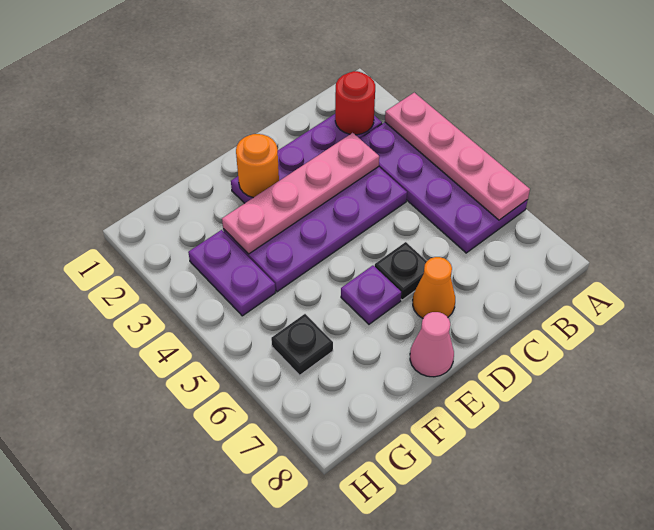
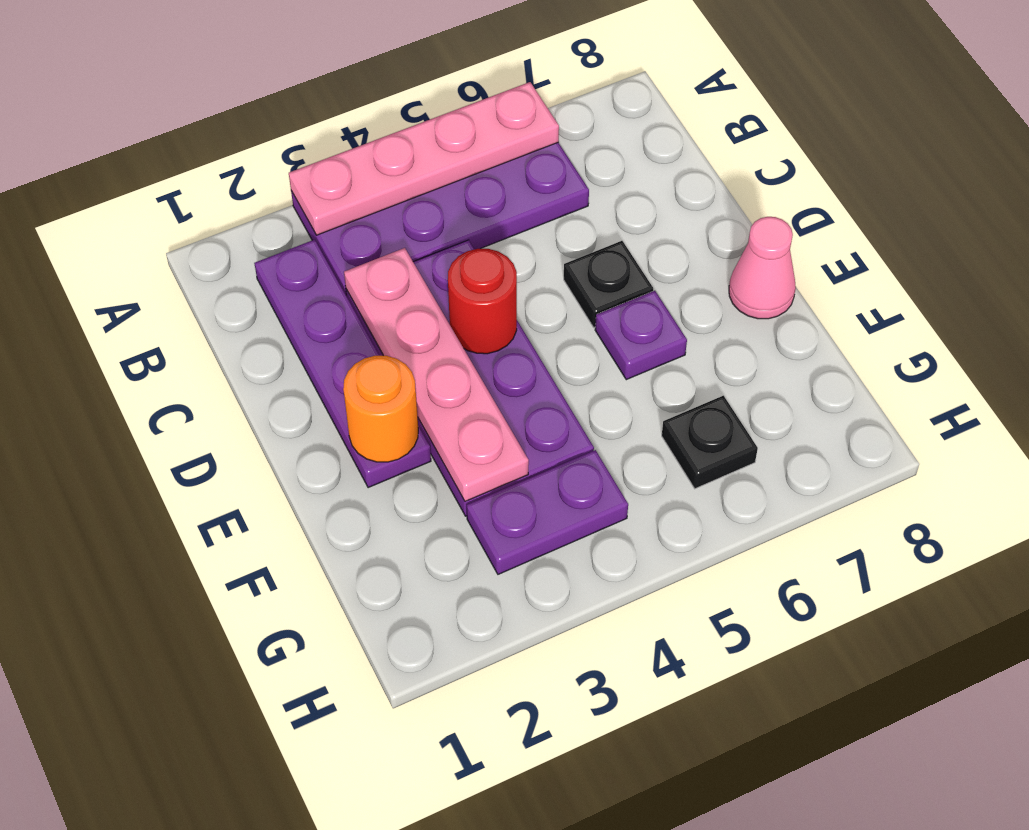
red round brick B2 level 2 -> red round brick D4 level 2
orange cone D7 level 1 -> none

